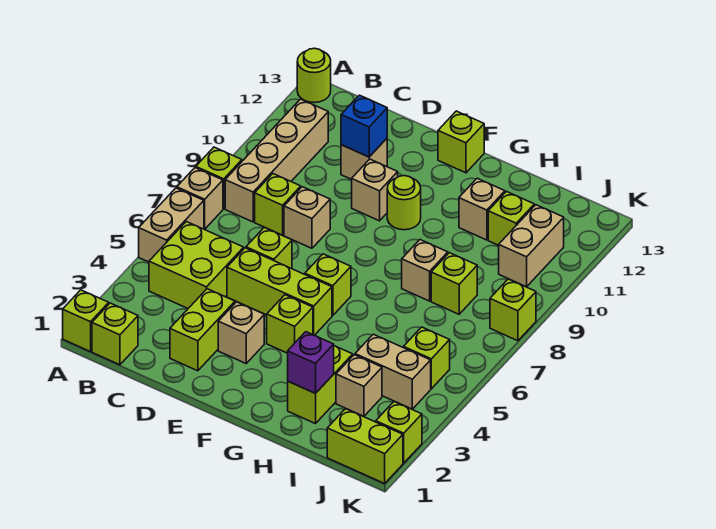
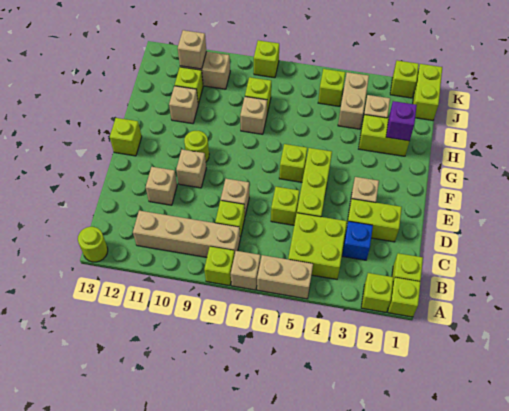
blue brick D11 level 2 -> blue brick C3 level 1
lime brick F4 level 1 -> lime brick A2 level 1
none -> tan brick J11 level 2

